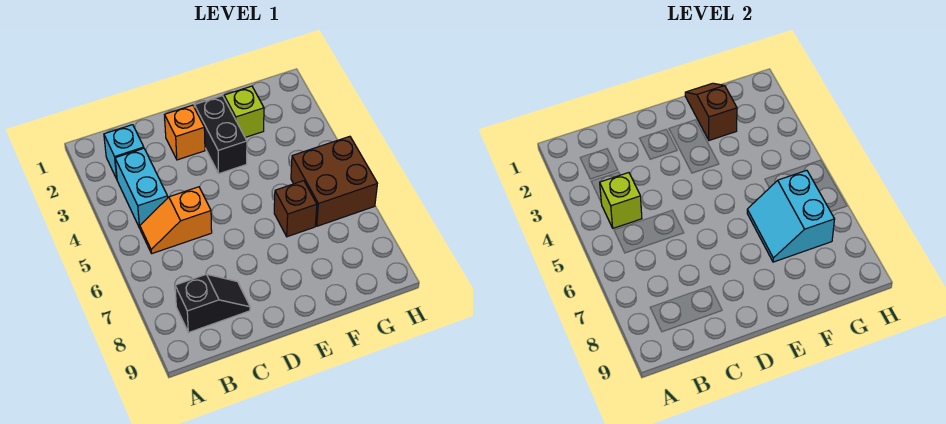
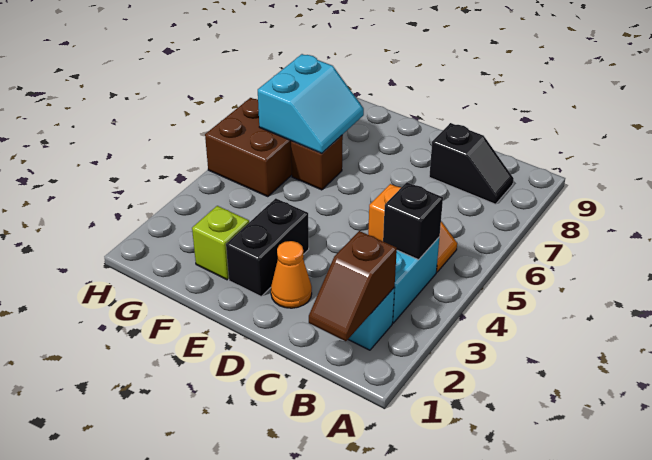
lime brick B4 level 2 -> black brick B4 level 2
black slope B8:C8 level 1 top B -> black slope B8:C8 level 1 top C
orange brick D2 level 1 -> orange cone D2 level 1
brown slope F1:F2 level 2 top 2 -> brown slope B1:B2 level 2 top 2

